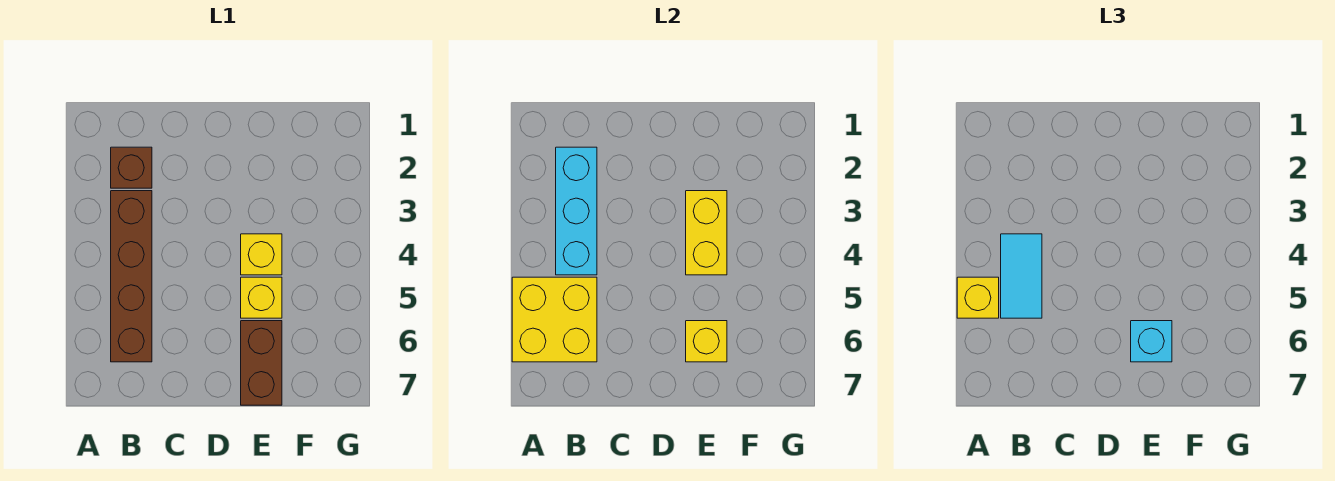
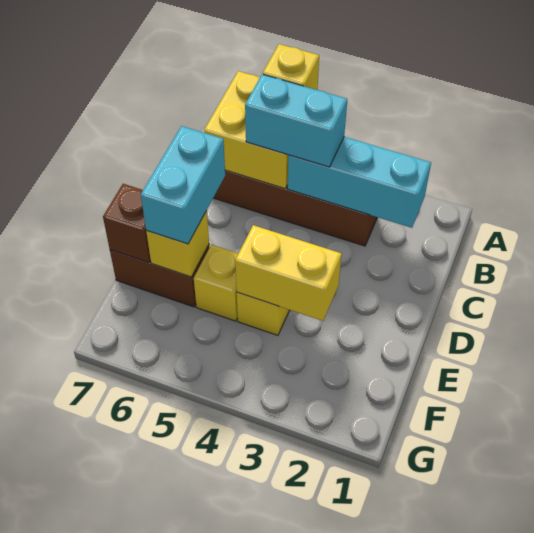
brown brick B2 level 1 -> brown brick E7 level 2
cyan tile B4:B5 level 3 -> cyan brick B4:B5 level 3
cyan brick E6 level 3 -> cyan brick D6:E6 level 3

